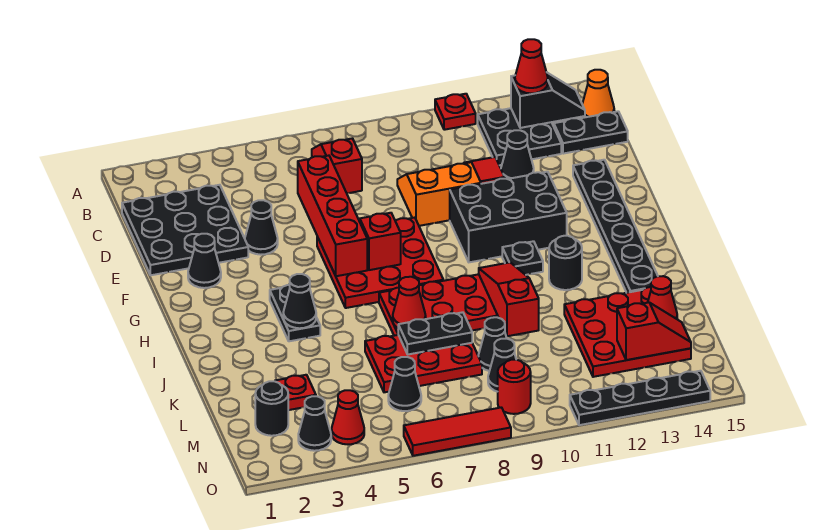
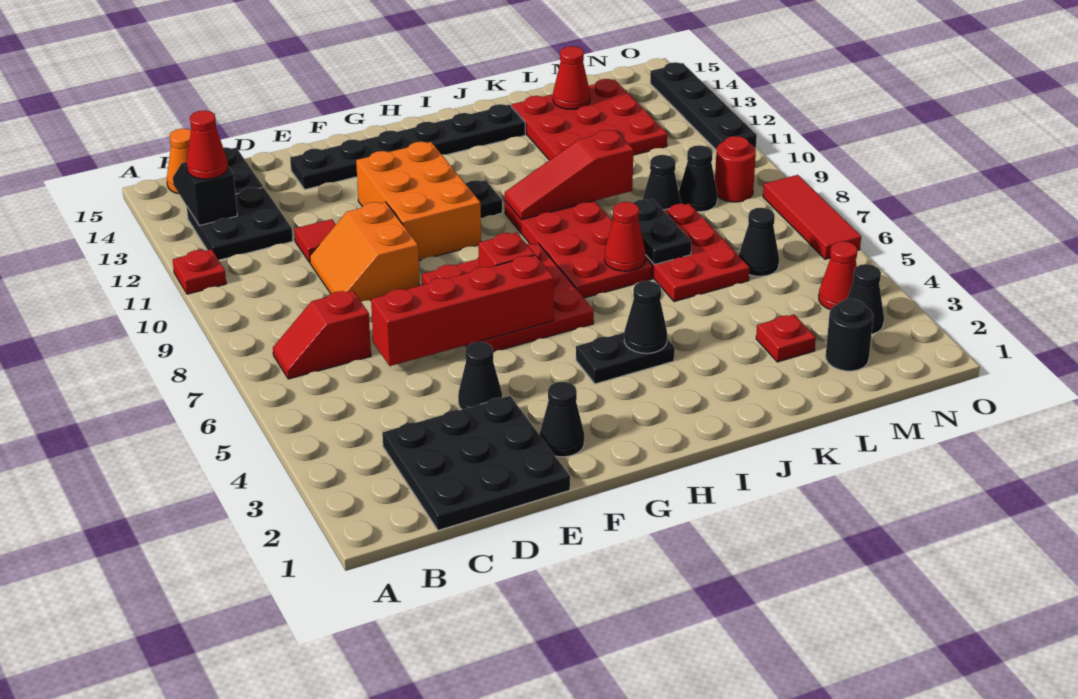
black cone D12 level 1 -> none
black brick F10:G12 level 1 -> orange brick F10:G12 level 1
black round brick I12 level 1 -> none
red slope M13:M14 level 2 top 13 -> none

